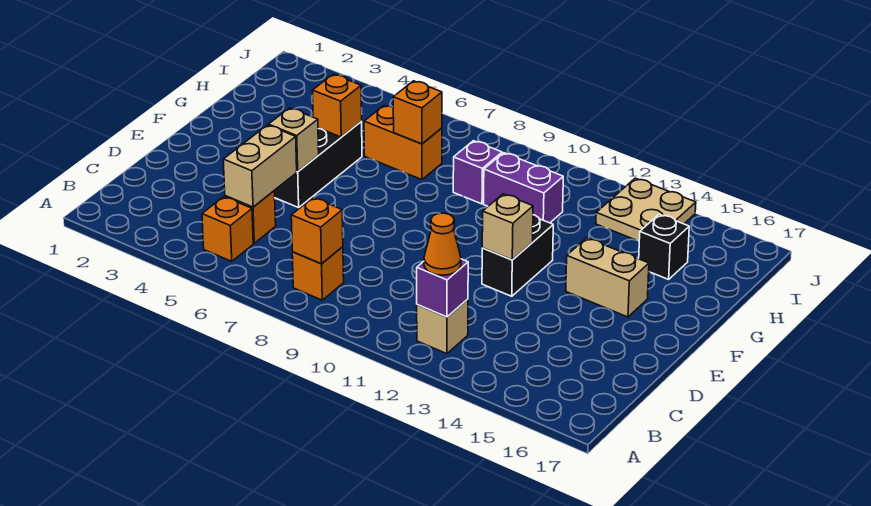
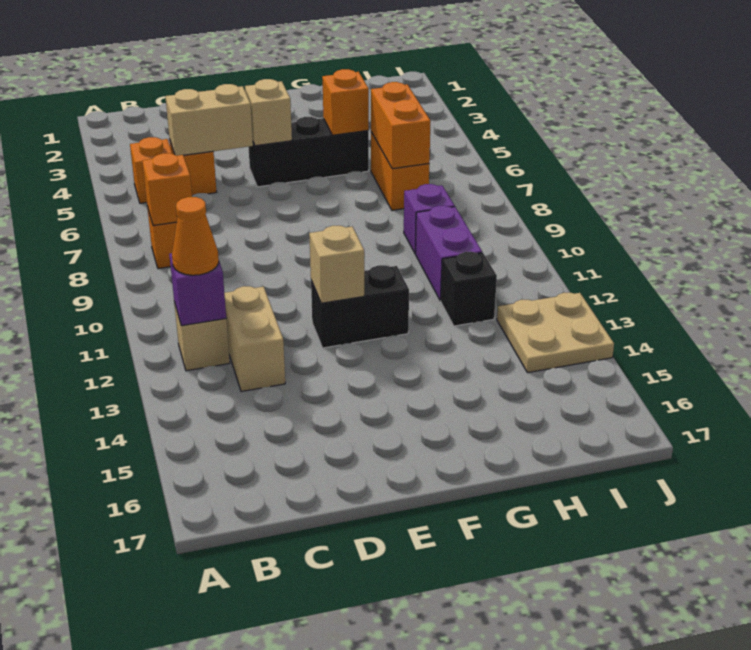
tan brick F14:F15 level 1 -> tan brick C12:C13 level 1
orange brick H7 level 2 -> orange brick H6:H7 level 2
black brick H15 level 1 -> black brick H12 level 1

